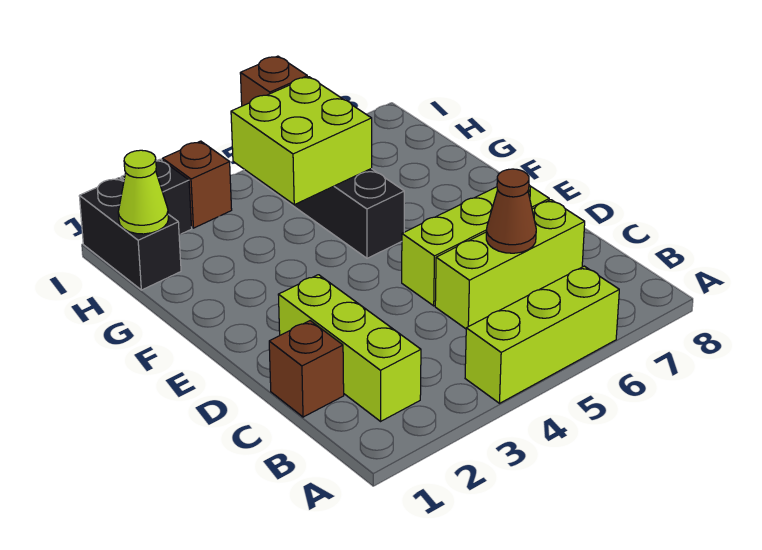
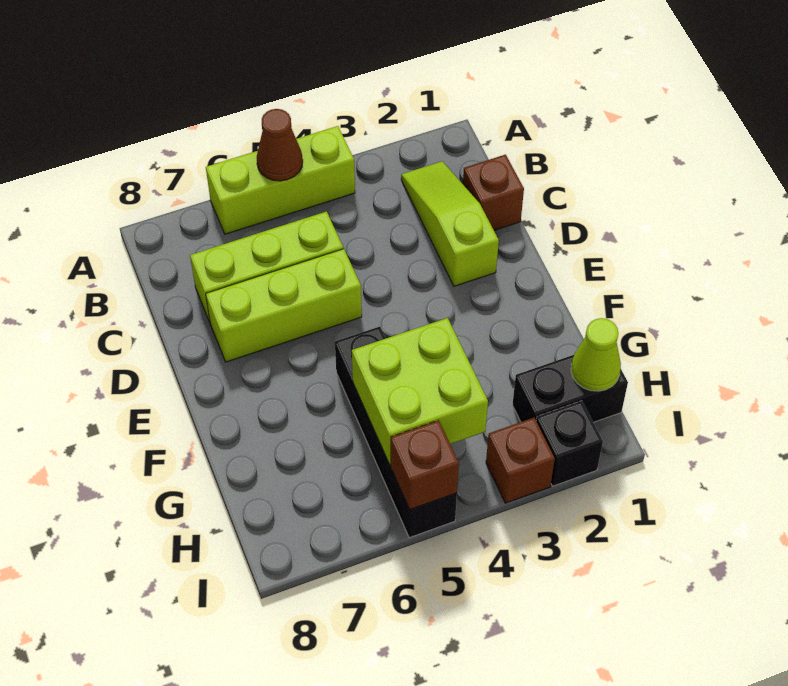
lime brick B2:D2 level 1 -> lime slope B2:D2 level 1 top D
brown cone C6 level 2 -> brown cone A5 level 2
black brick H1:I1 level 1 -> black brick H1:H2 level 1

